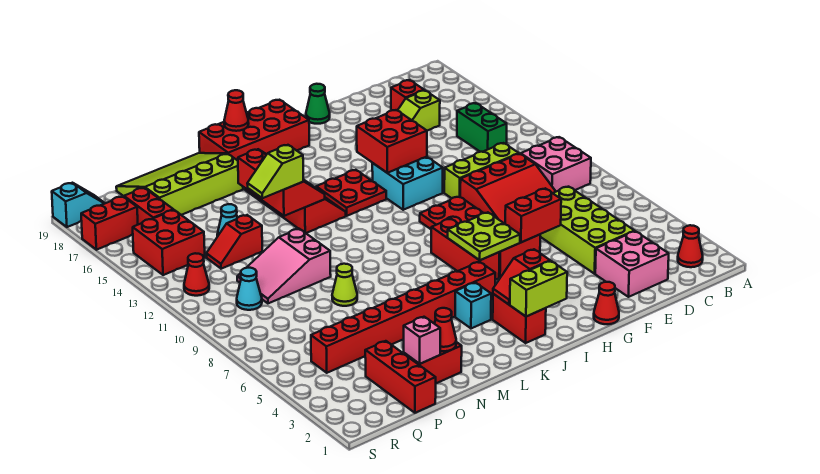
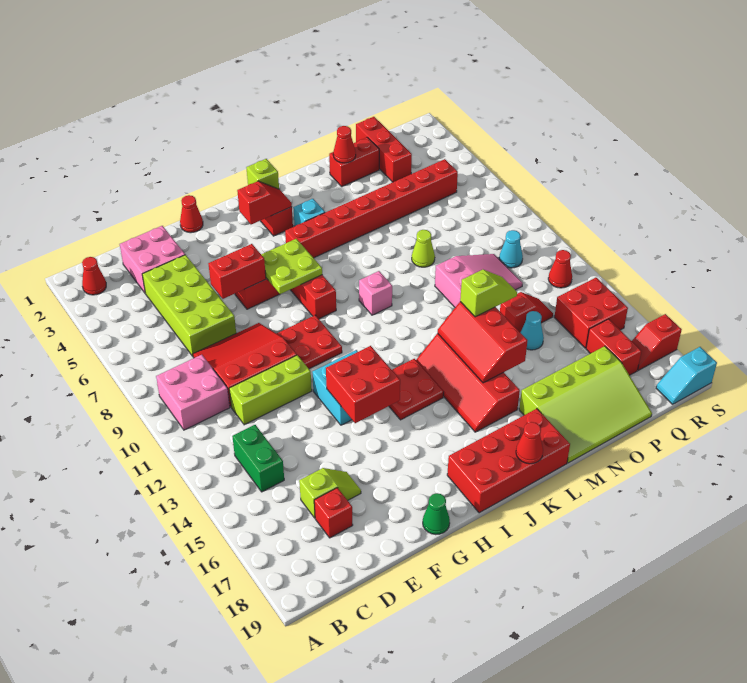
lime brick I2:J2 level 2 -> lime brick J2 level 2
pink brick O2 level 2 -> pink brick K9 level 1
red brick R17:S17 level 1 -> red slope R17:S17 level 1 top S

